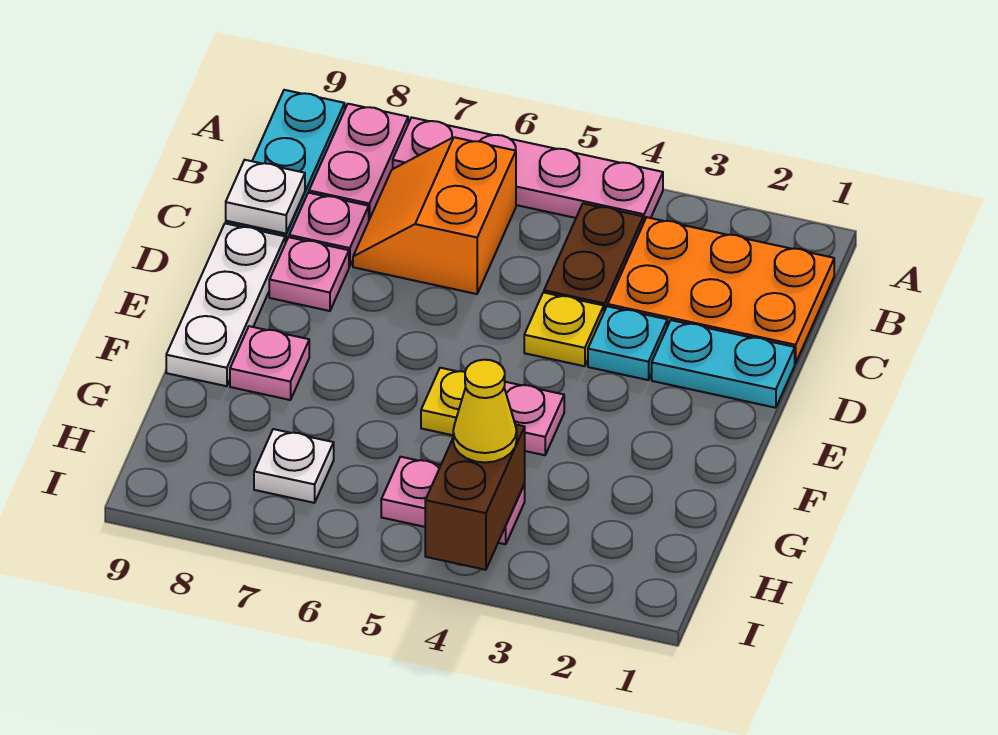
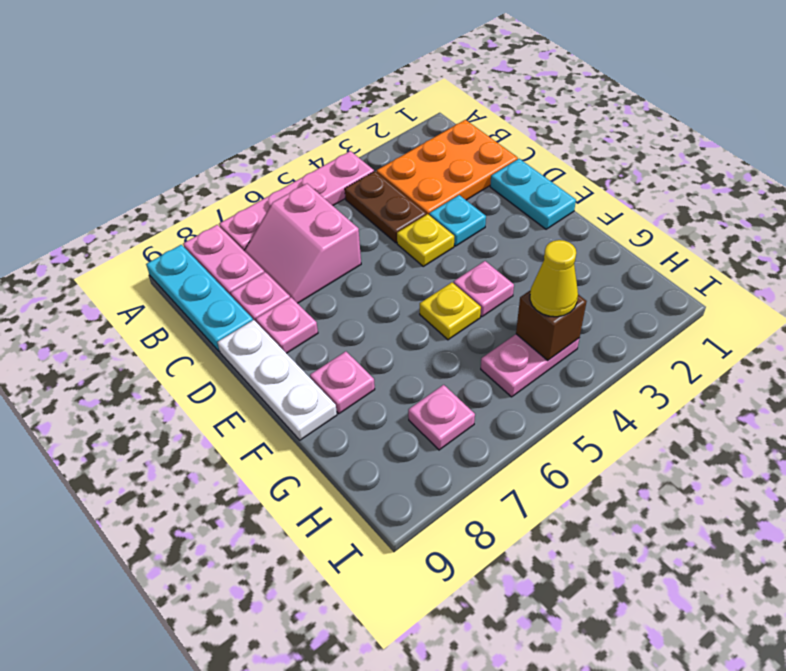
orange slope B6:C7 level 1 top 6 -> pink slope B6:C7 level 1 top 6
white plate C9 level 2 -> none
cyan plate D1:D2 level 1 -> cyan plate D1:E1 level 1
brown brick H4:I4 level 2 -> brown brick H4 level 2
white plate H7 level 1 -> pink plate H7 level 1

